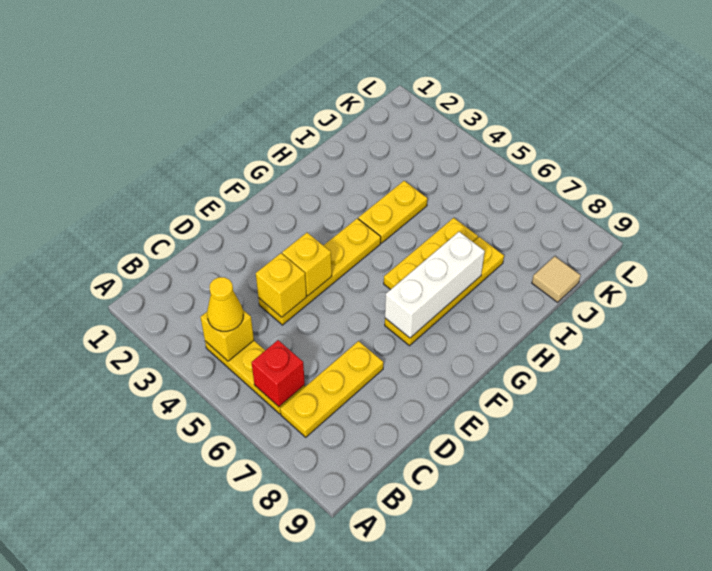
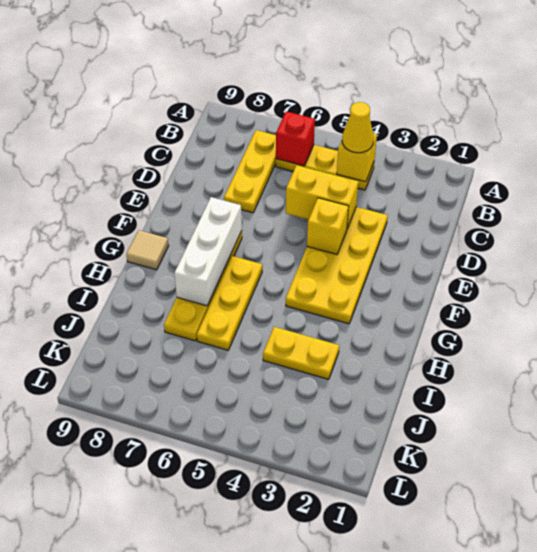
yellow plate D4:G4 level 1 -> yellow plate D3:G4 level 1
yellow brick D4 level 2 -> yellow brick D4:D5 level 2
yellow plate H4:I4 level 1 -> yellow plate I3:I4 level 1
tan tile J9 level 1 -> tan tile G9 level 1

